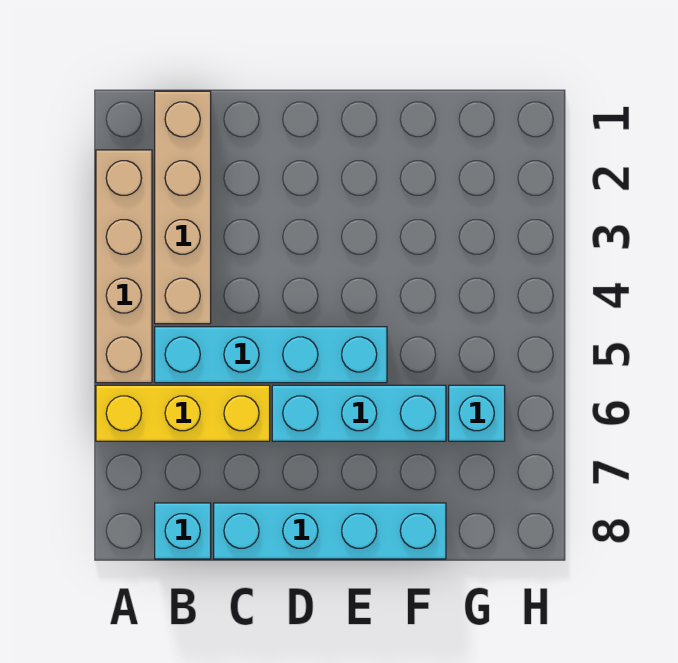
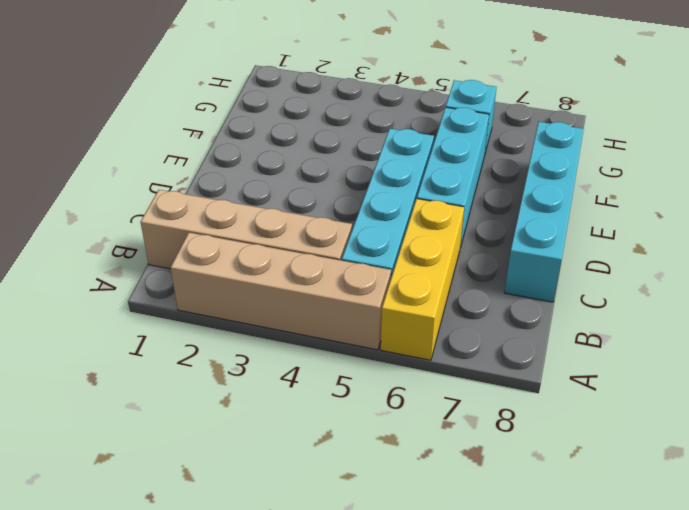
cyan brick B8 level 1 -> none

